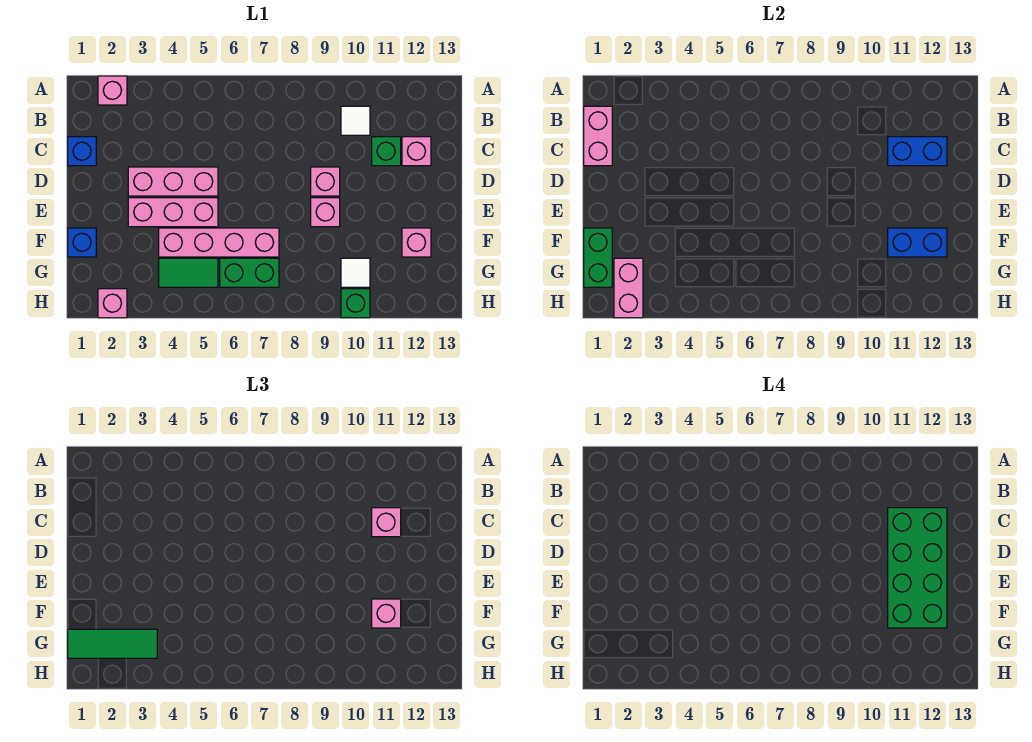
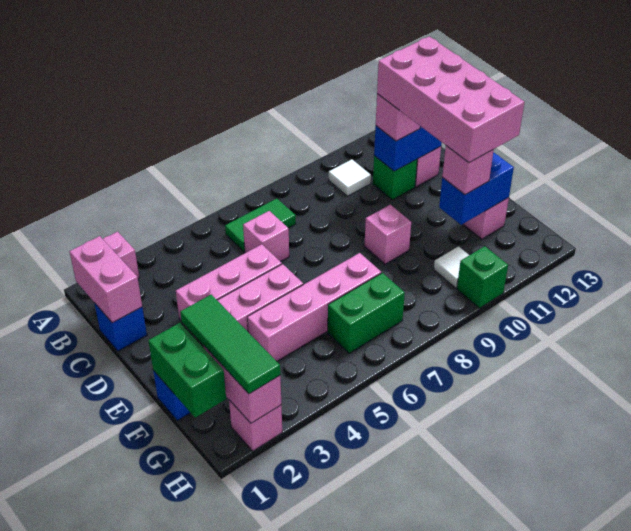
green brick C11:F12 level 4 -> pink brick C11:F12 level 4
pink brick D9 level 1 -> pink brick C6 level 1
green tile G1:G3 level 3 -> green tile F2:H2 level 3
green tile G4:G5 level 1 -> green tile B6:B7 level 1

